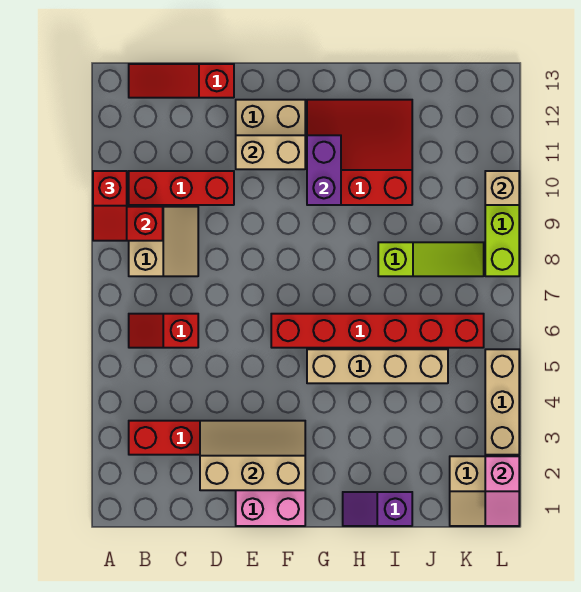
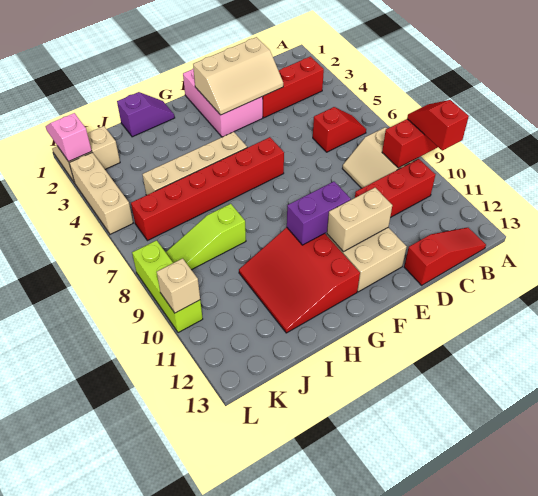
red slope G10:I12 level 1 top 10 -> red slope G10:I12 level 1 top G
purple brick G10:G11 level 2 -> purple brick F10:G10 level 2

